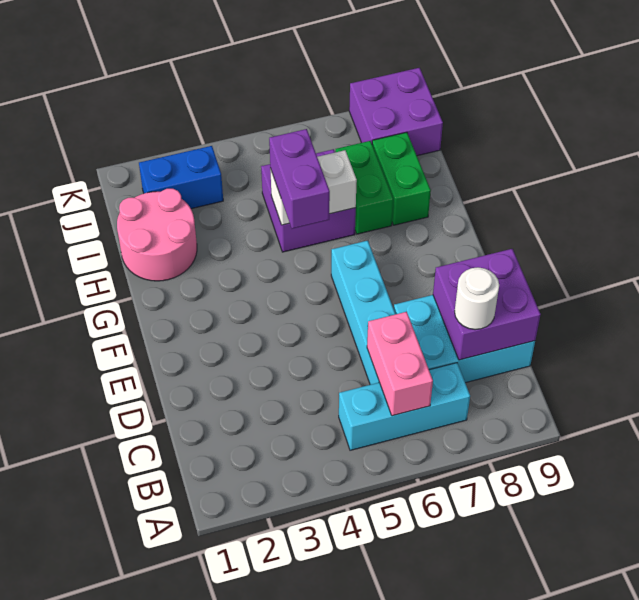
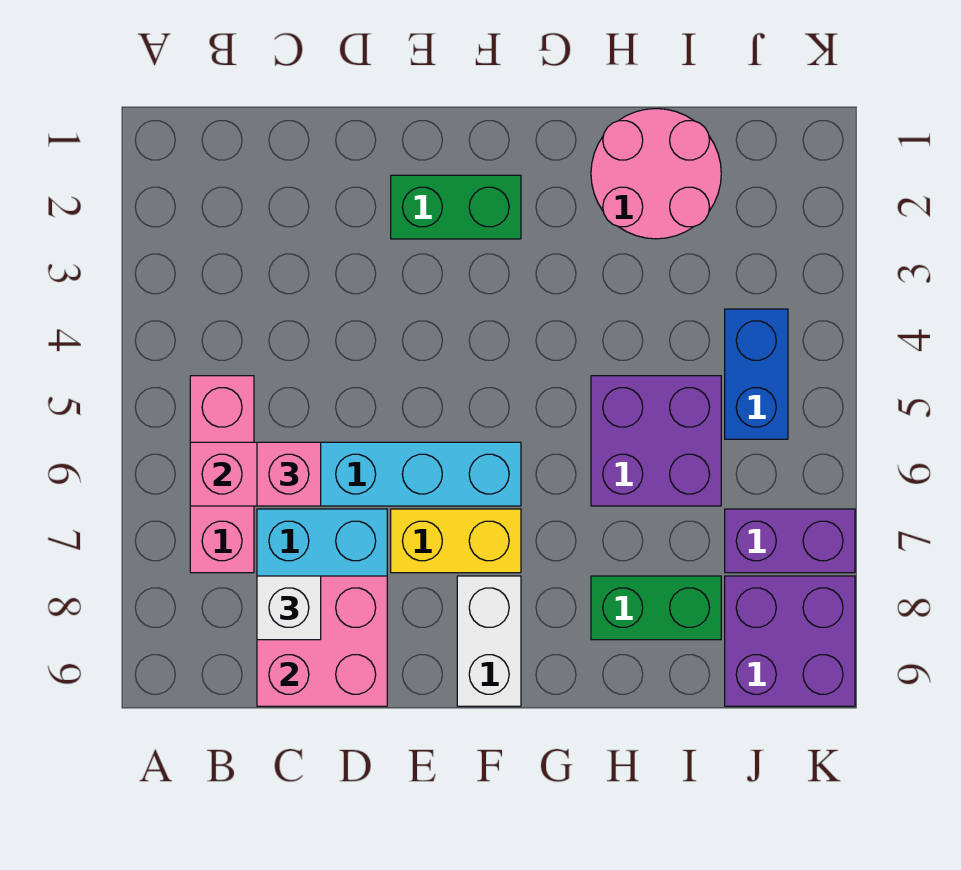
cyan brick B5:B7 level 1 -> pink brick B5:B7 level 1
none -> pink brick C6 level 3
purple brick C8:D9 level 2 -> pink brick C8:D9 level 2
white round brick C8 level 3 -> white brick C8 level 3
none -> yellow brick E7:F7 level 1
purple brick G5:H5 level 3 -> purple brick J7:K7 level 1
white brick H5:H6 level 2 -> white brick F8:F9 level 1
green brick H7:I7 level 1 -> green brick E2:F2 level 1
blue brick J2:J3 level 1 -> blue brick J4:J5 level 1

